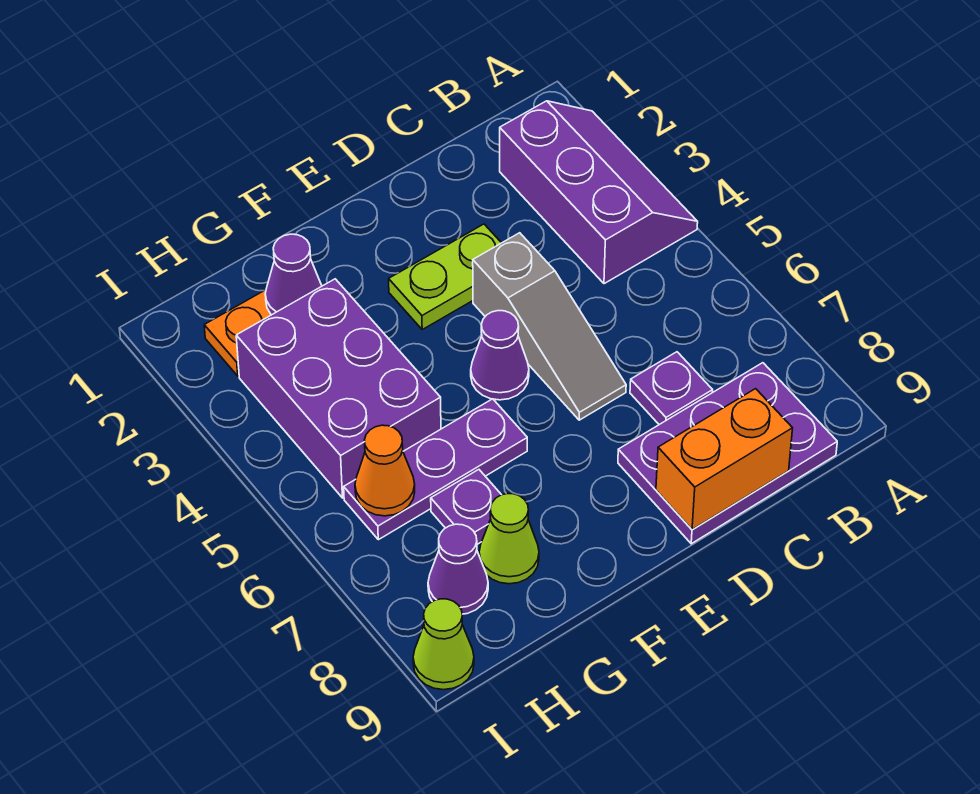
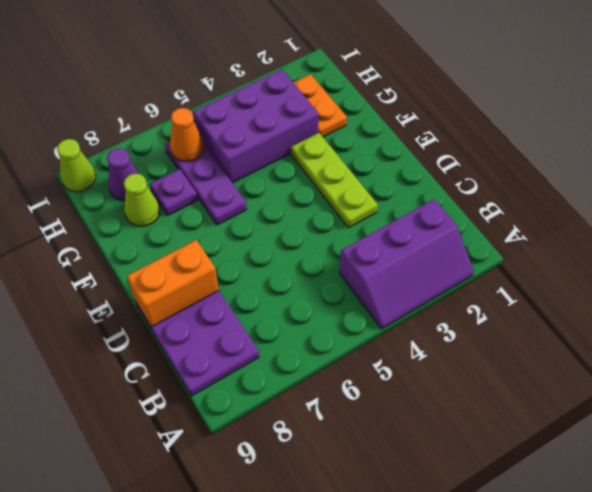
purple plate C7 level 1 -> none
orange brick C9:D9 level 2 -> orange brick D8:D9 level 2
lime plate D3:E3 level 1 -> lime plate D3:F3 level 1
grey slope D4:D6 level 1 top 4 -> none
purple cone E5 level 1 -> none
purple cone G2 level 2 -> none

